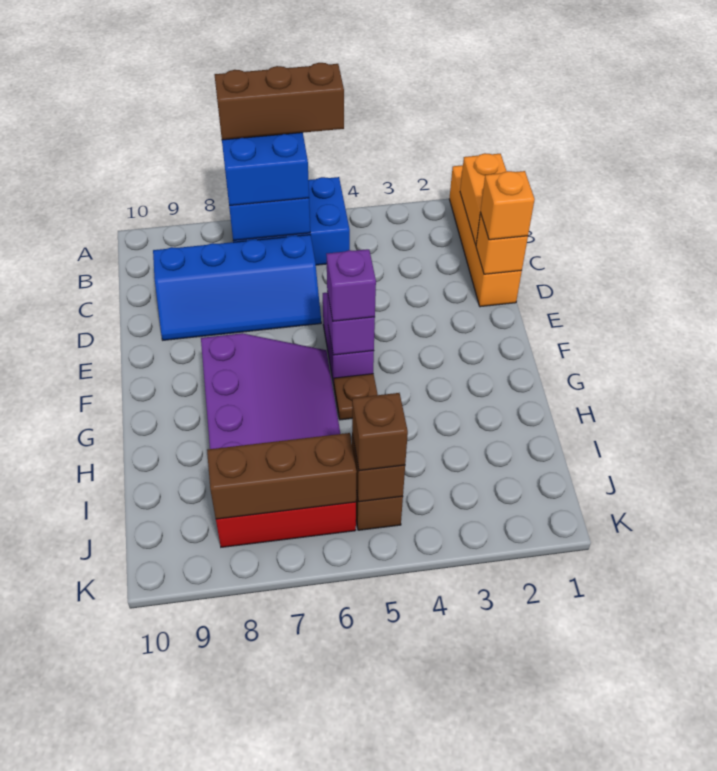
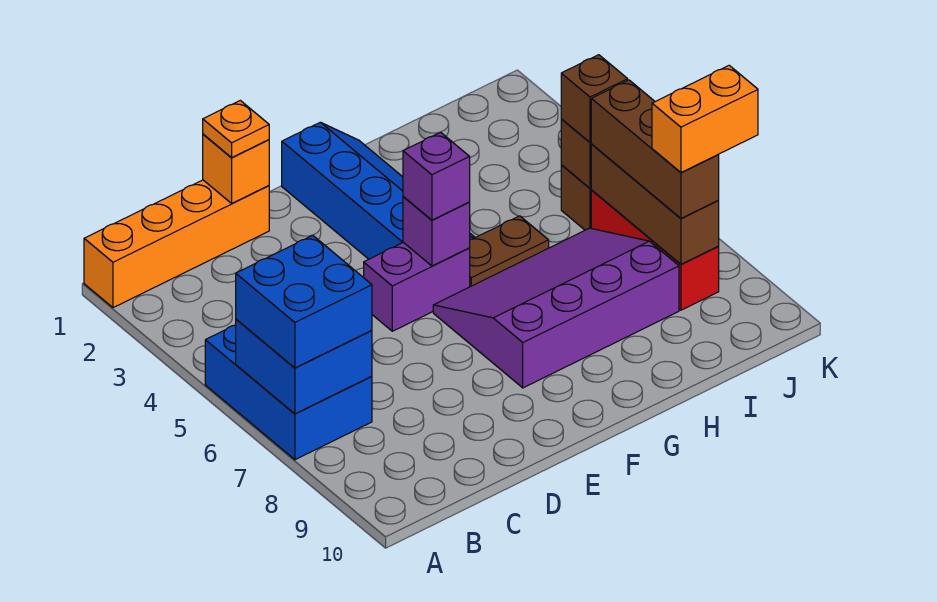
brown brick A5:A7 level 4 -> brown brick J6:J8 level 3
orange brick B1:C1 level 2 -> orange brick J8:K8 level 4
blue slope C6:D9 level 1 top C -> blue slope F1:G4 level 1 top F
orange brick D1 level 3 -> orange plate D1 level 3
brown plate G5 level 1 -> brown plate G5:H5 level 1

